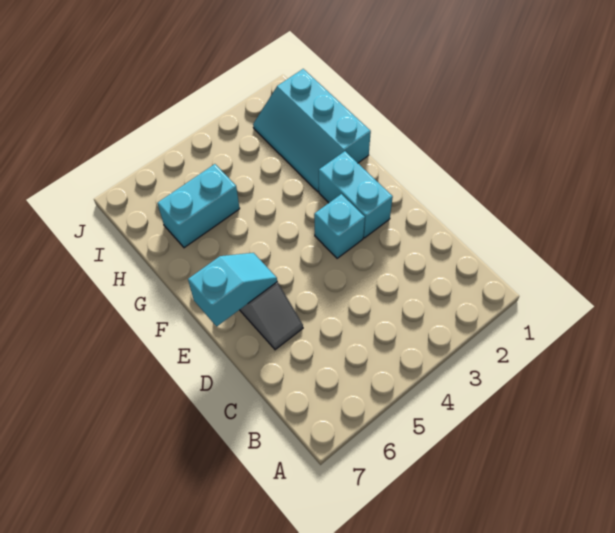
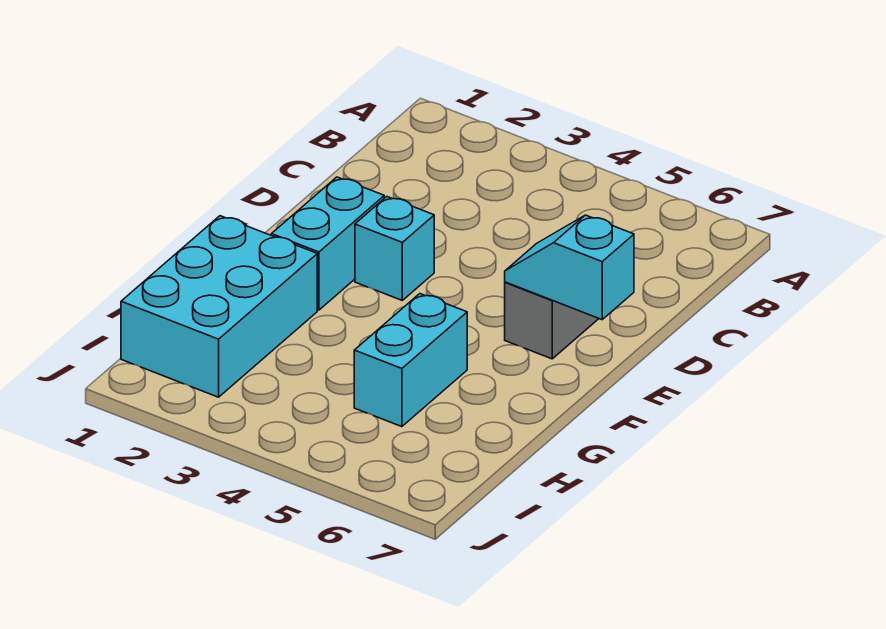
cyan slope G1:I2 level 1 top 1 -> cyan brick G1:I2 level 1
cyan brick H5:H6 level 1 -> cyan brick G5:H5 level 1

